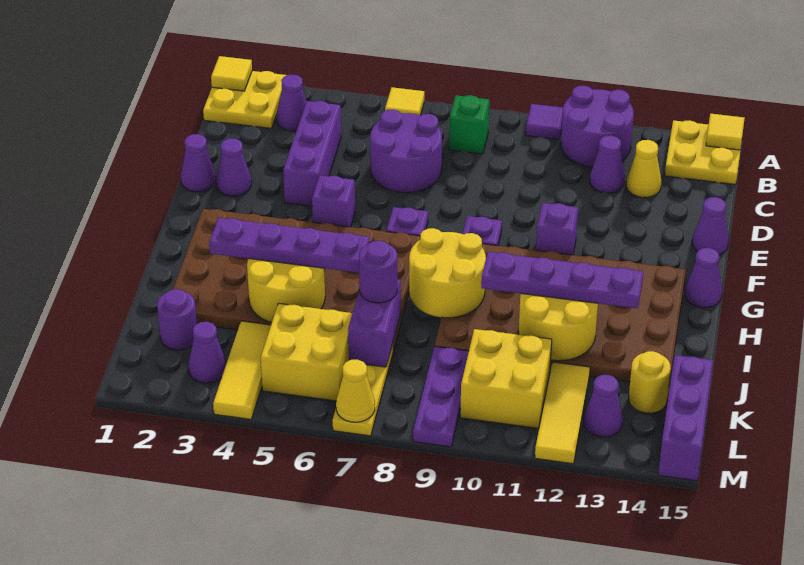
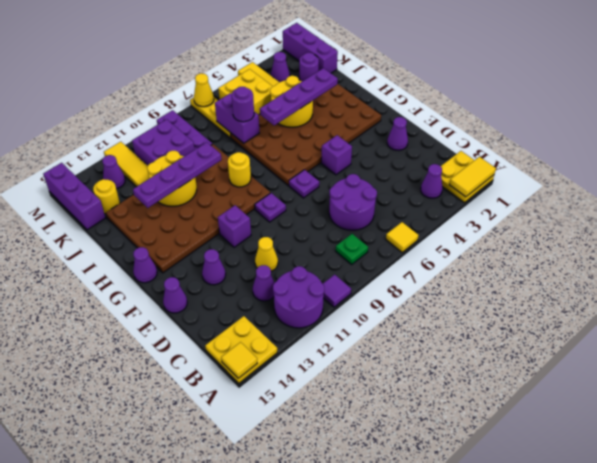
yellow tile A1 level 2 -> yellow tile A1:A2 level 2
green brick B8 level 1 -> green plate B8 level 1
purple brick C4:E4 level 1 -> purple brick K1:M1 level 1
yellow cone C13 level 1 -> yellow cone D11 level 1
purple cone E1 level 1 -> purple cone E13 level 1
yellow round brick H8:I9 level 2 -> yellow round brick H9 level 2
yellow brick K10:L11 level 1 -> purple brick K10:L11 level 1

